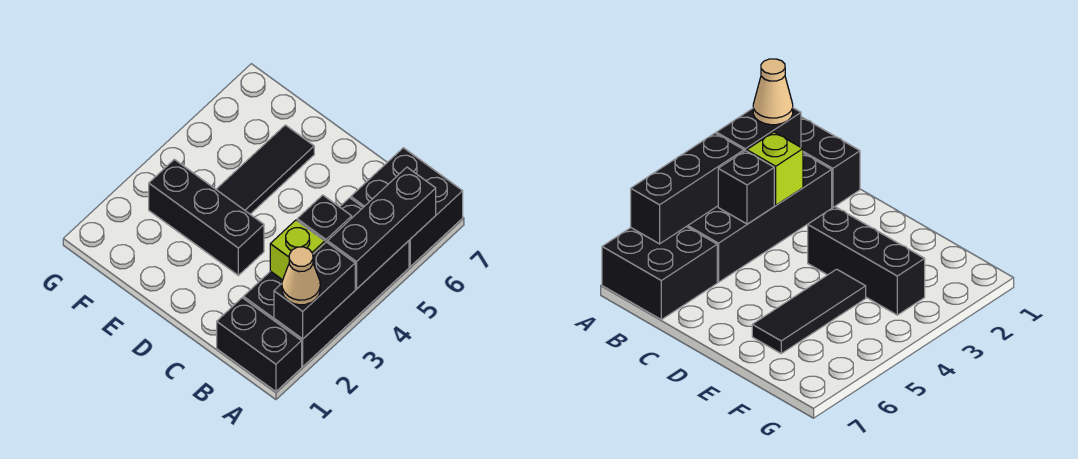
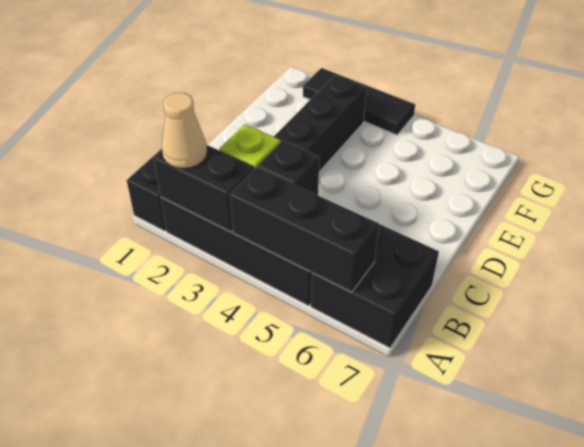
black tile E4:E6 level 1 -> black tile G2:G4 level 1

